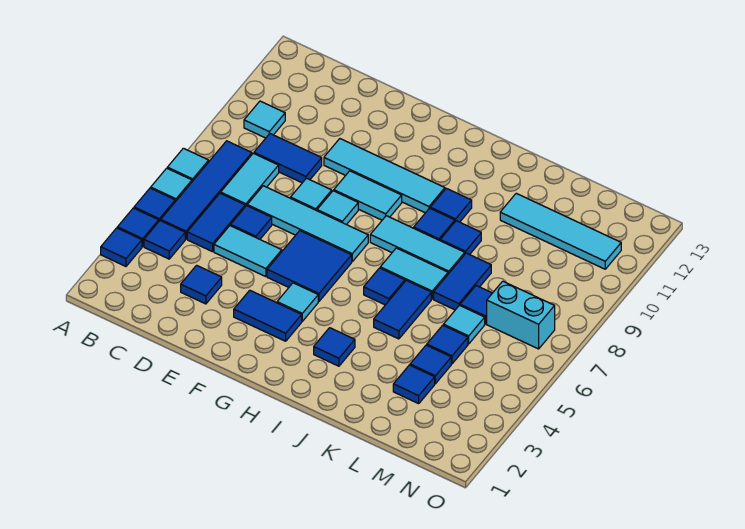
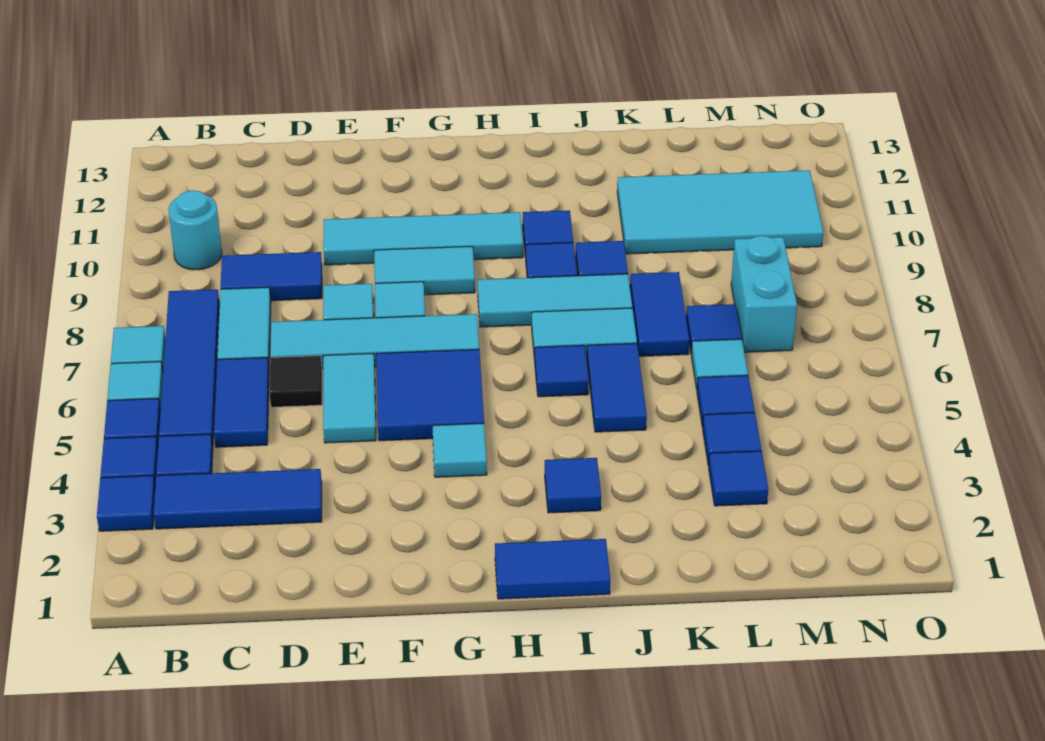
cyan tile B10 level 1 -> cyan round brick B10 level 1
blue tile D3 level 1 -> blue tile B3:D3 level 1
cyan tile D5:E5 level 1 -> cyan tile E5:E6 level 1
blue tile D6 level 1 -> black tile D6 level 1
blue tile F3:G3 level 1 -> blue tile H1:I1 level 1
cyan tile K11:N11 level 1 -> cyan tile K10:N11 level 1
cyan brick M7:N7 level 1 -> cyan brick M7:M8 level 1

